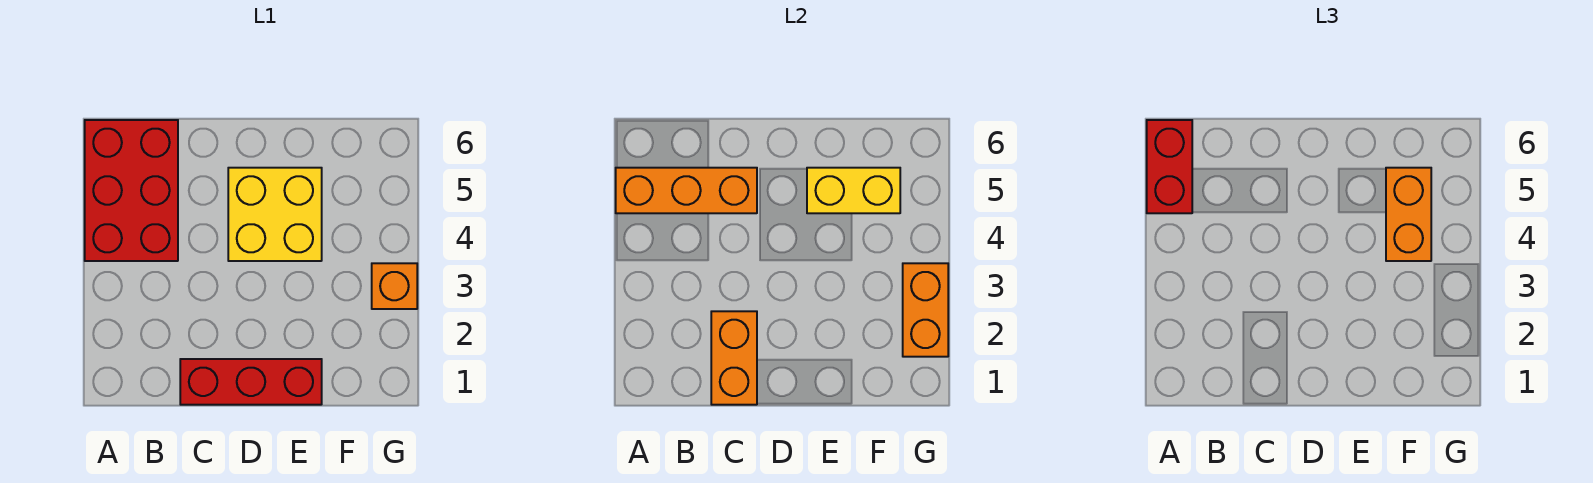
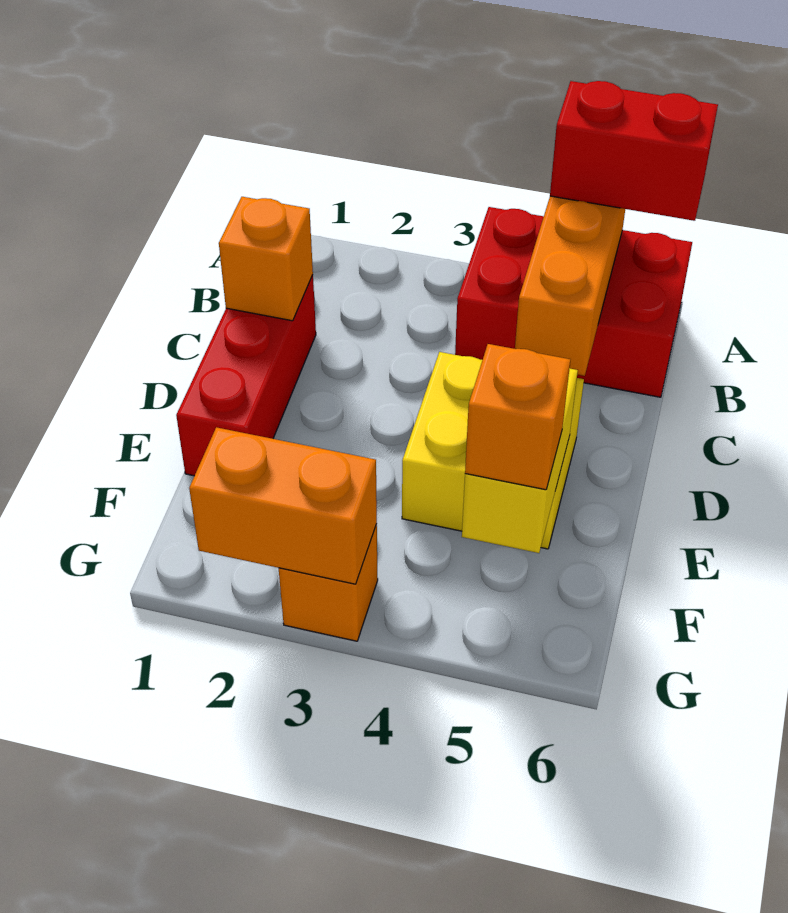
orange brick C1:C2 level 2 -> orange brick C1 level 2
orange brick F4:F5 level 3 -> orange brick F5 level 3

